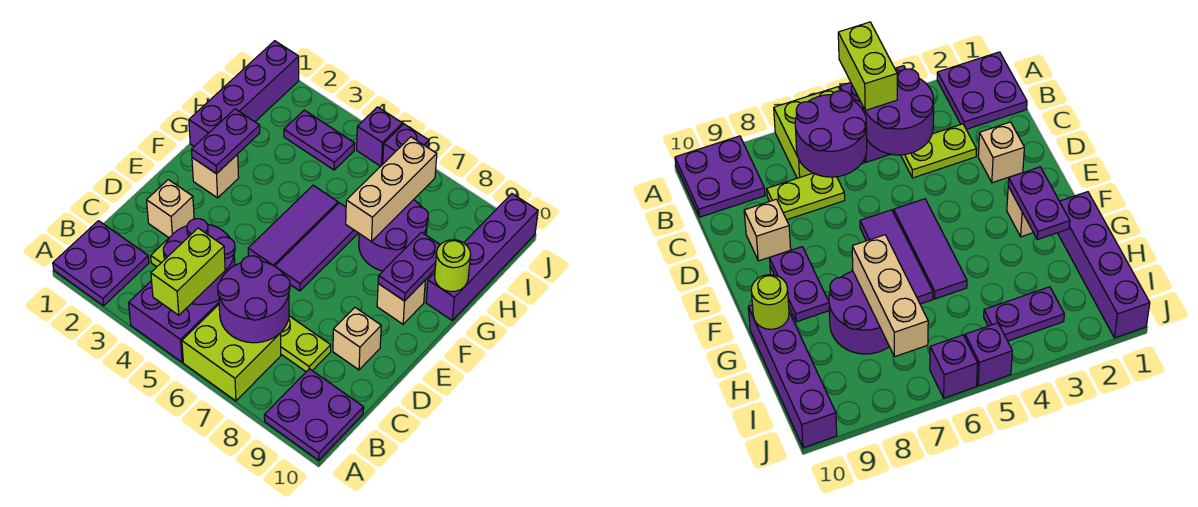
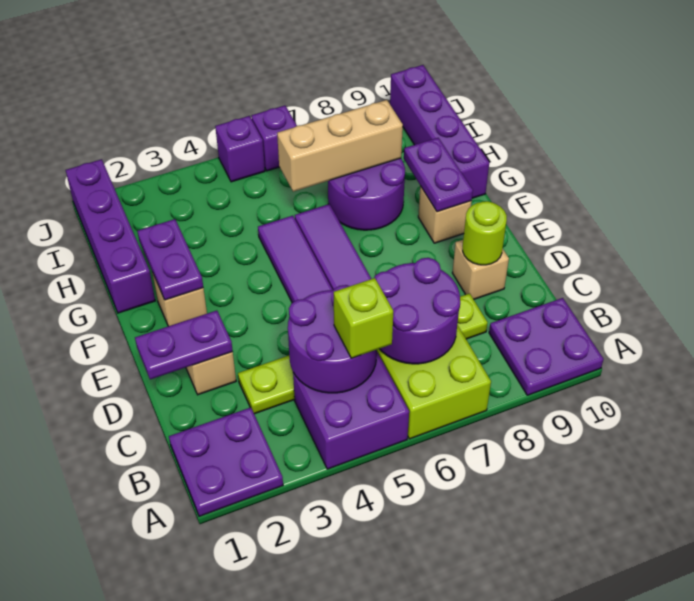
lime brick A5:B5 level 3 -> lime brick B5 level 3
tan brick G7:I7 level 2 -> tan brick H6:H8 level 2
lime round brick G10 level 2 -> lime round brick D9 level 2
purple plate I3:I4 level 1 -> purple plate D1:D2 level 2

